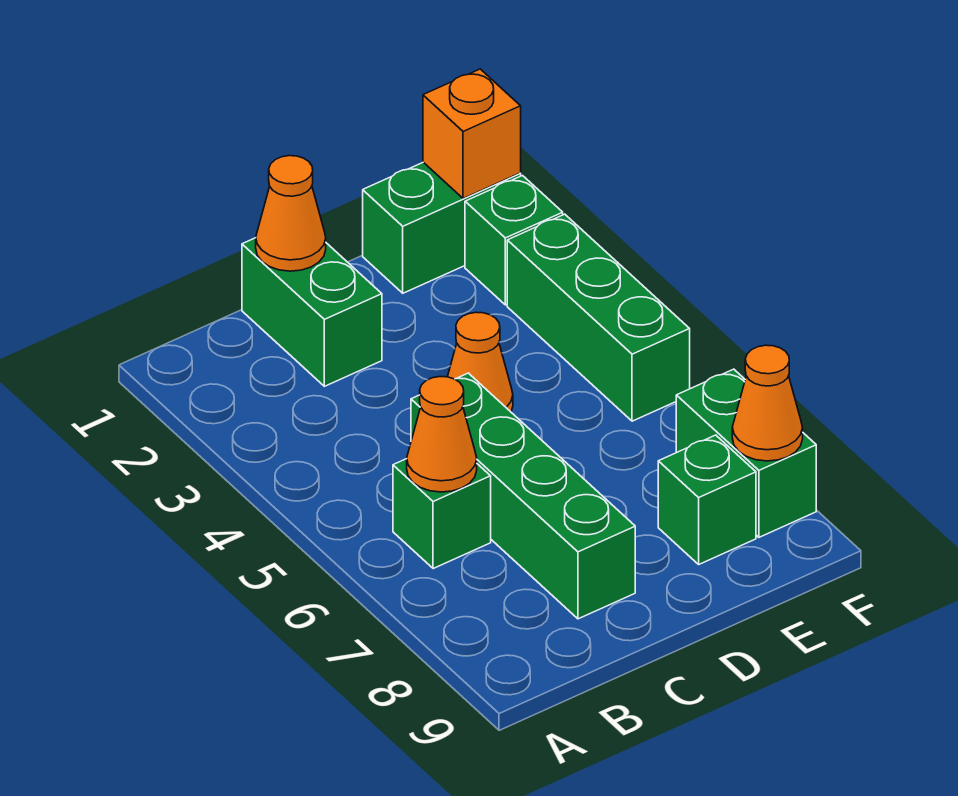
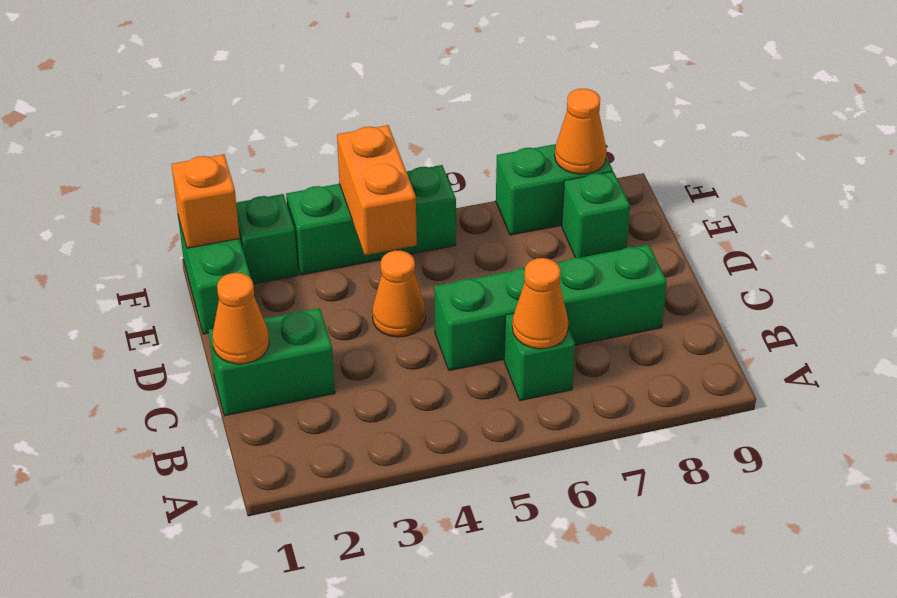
none -> orange brick E4:F4 level 2

